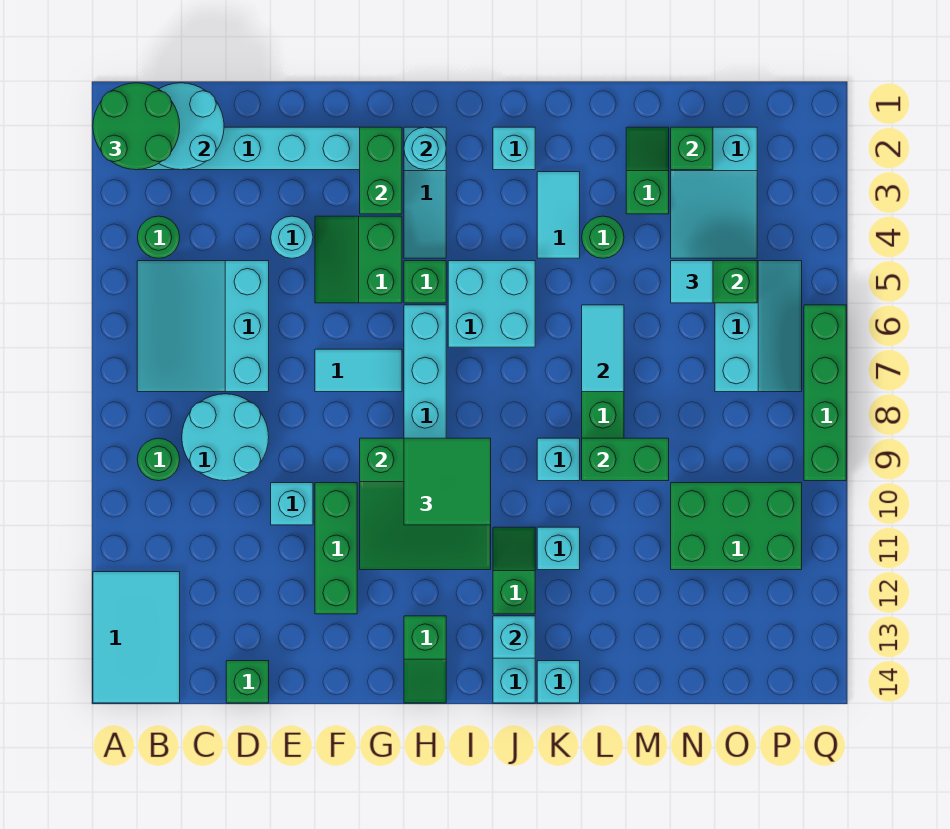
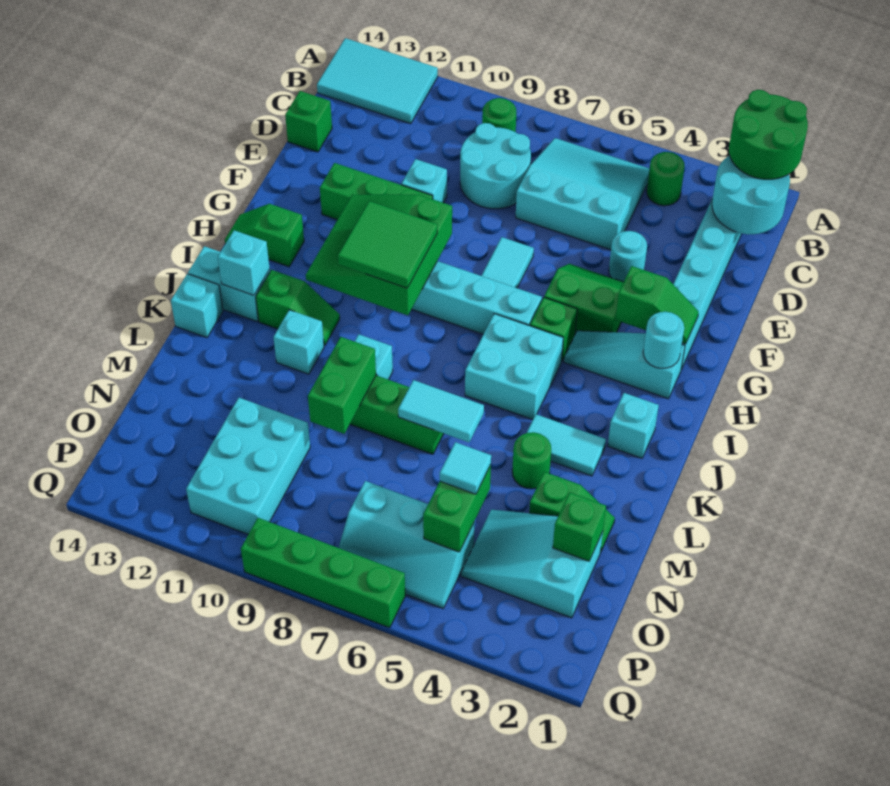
green brick G2:G3 level 2 -> green slope G2:G3 level 2 top 3
green brick N10:P11 level 1 -> cyan brick N10:P11 level 1

